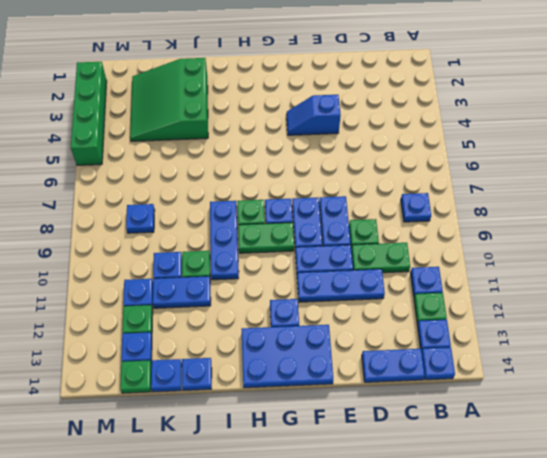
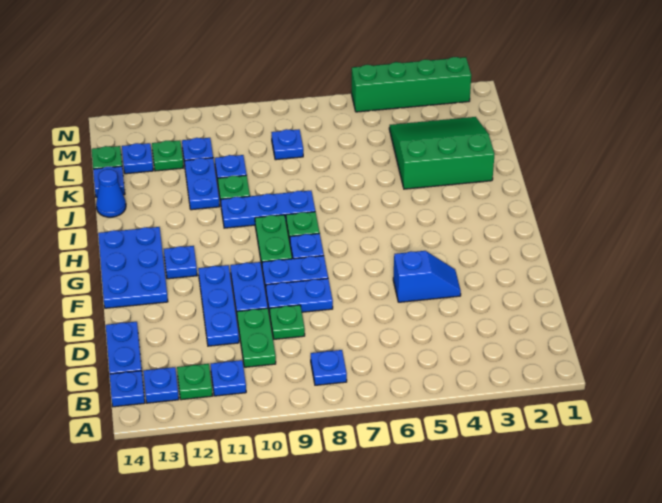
blue slope E4:F4 level 1 top E -> blue slope E4:E5 level 1 top 5
blue plate J14 level 1 -> blue cone J14 level 1

